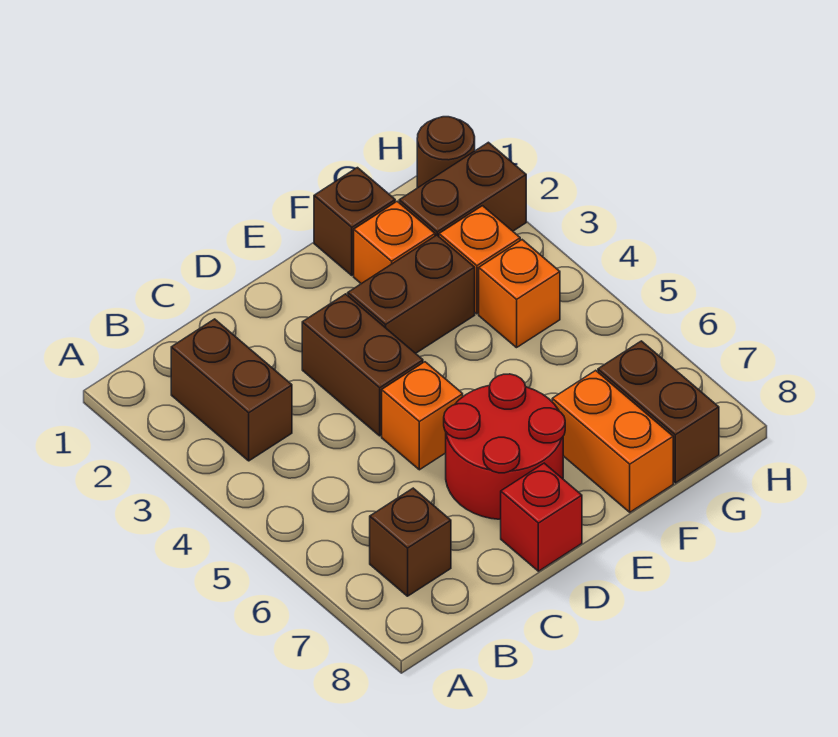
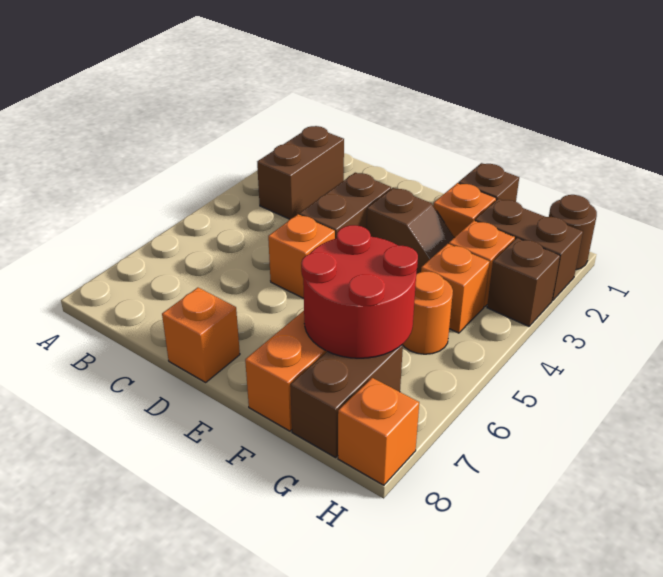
brown brick B7 level 1 -> brown brick H3 level 1
red round brick D6:E7 level 1 -> red round brick F6:G7 level 2
red brick D8 level 1 -> orange brick D8 level 1
brown brick E3:F3 level 1 -> brown slope E3:F3 level 1 top E
none -> orange round brick G5 level 1
none -> orange brick H8 level 1

